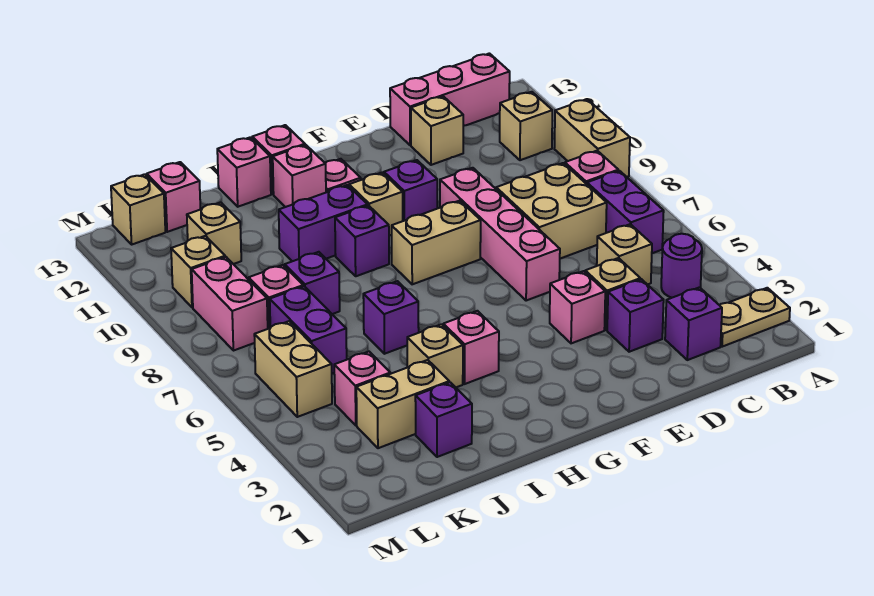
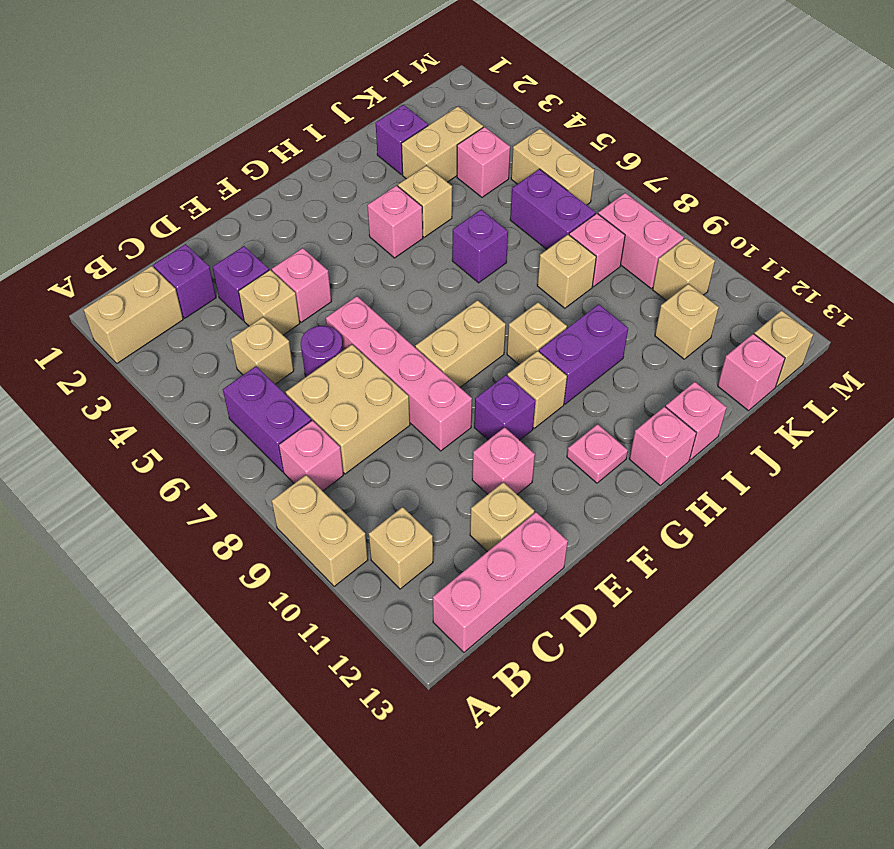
tan plate A2:B2 level 1 -> tan brick A2:B2 level 1
purple round brick B4 level 1 -> purple round brick D6 level 1
purple brick H9 level 1 -> tan brick H9 level 1
pink brick H12 level 1 -> pink brick E11 level 1
purple brick J8 level 1 -> tan brick J8 level 1

